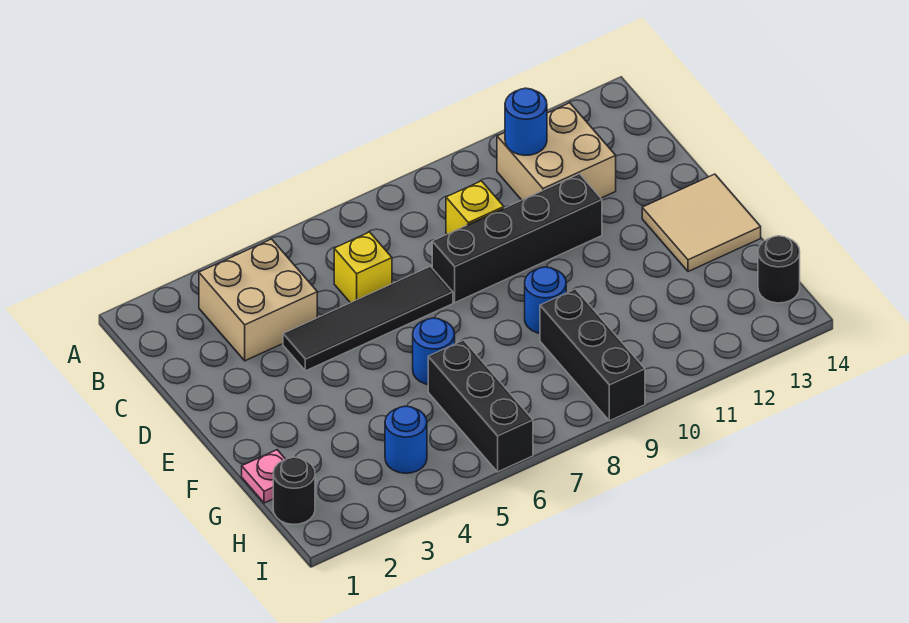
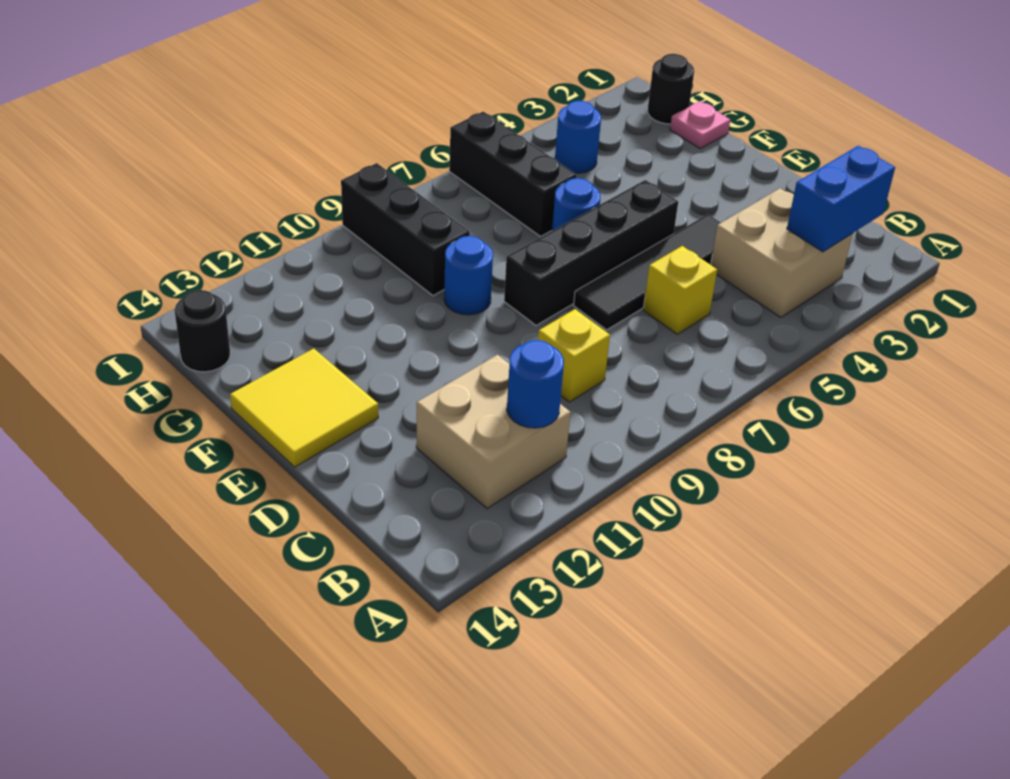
none -> blue brick B2:B3 level 2
black brick D8:D11 level 1 -> black brick E5:E8 level 1
tan tile E13:F14 level 1 -> yellow tile E13:F14 level 1

